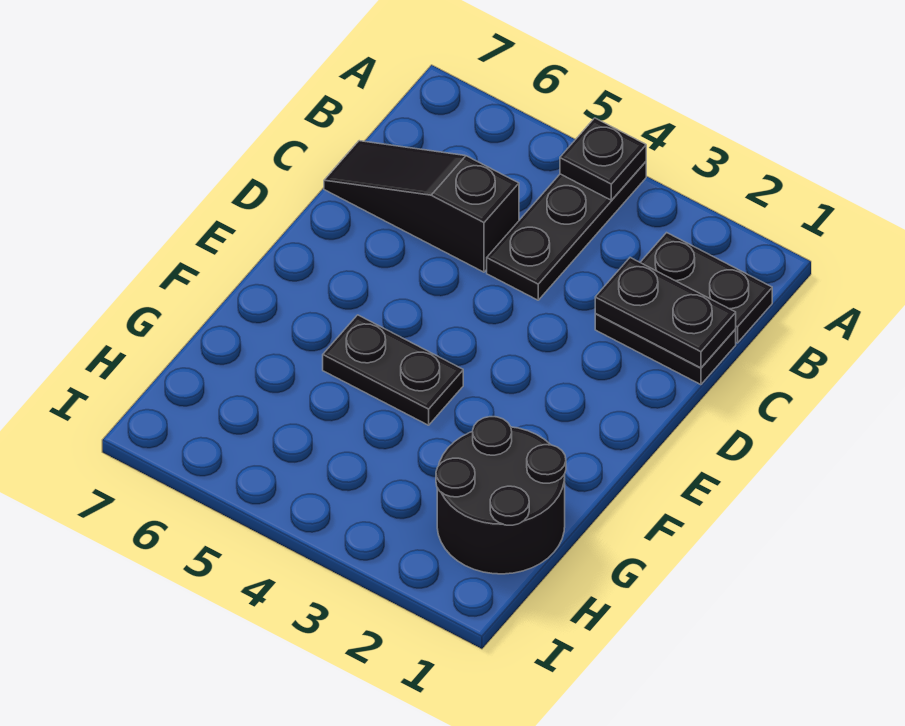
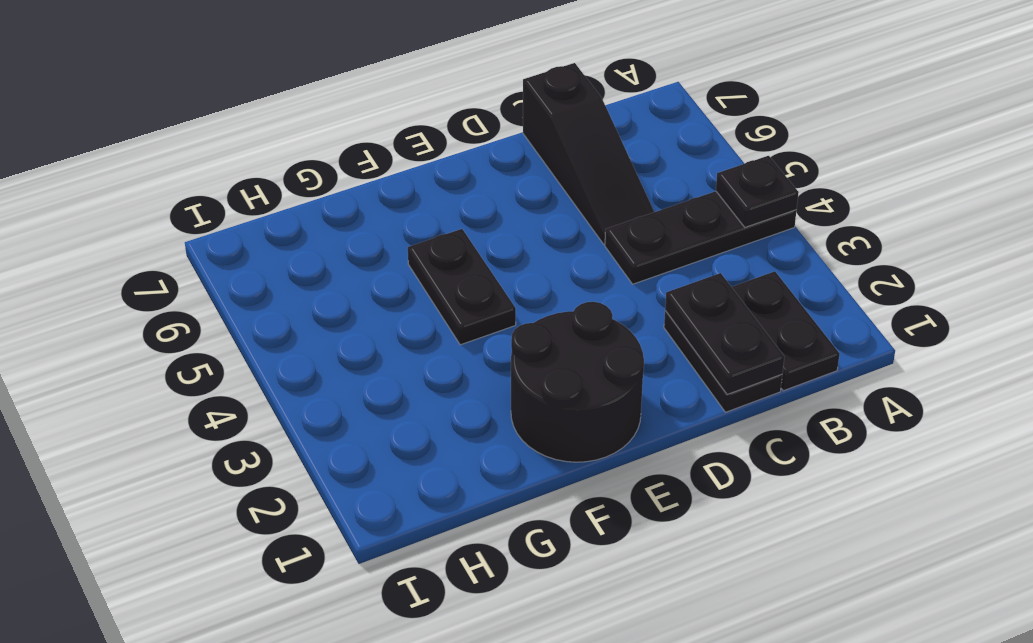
black slope C5:C7 level 1 top 5 -> black slope C5:C7 level 1 top 7
black round brick G1:H2 level 1 -> black round brick E1:F2 level 1

